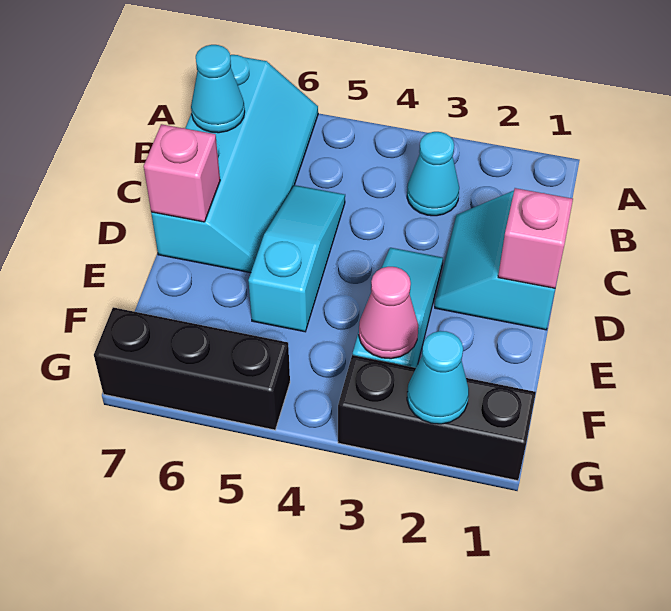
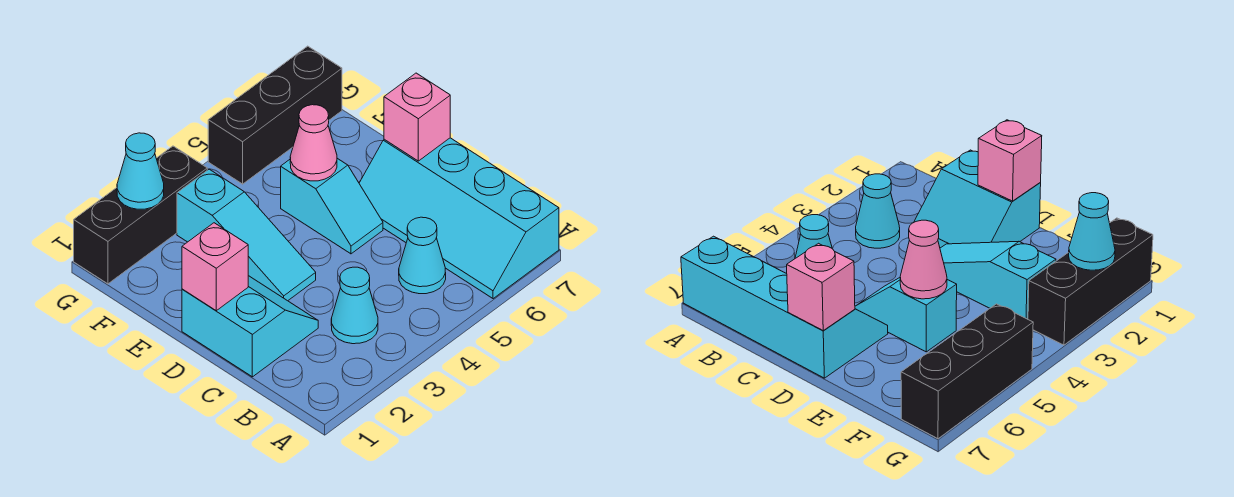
cyan cone B7 level 2 -> cyan cone B5 level 1
cyan slope C5:E5 level 1 top E -> cyan slope D5:E5 level 1 top E
pink cone F3 level 2 -> pink cone E5 level 2

